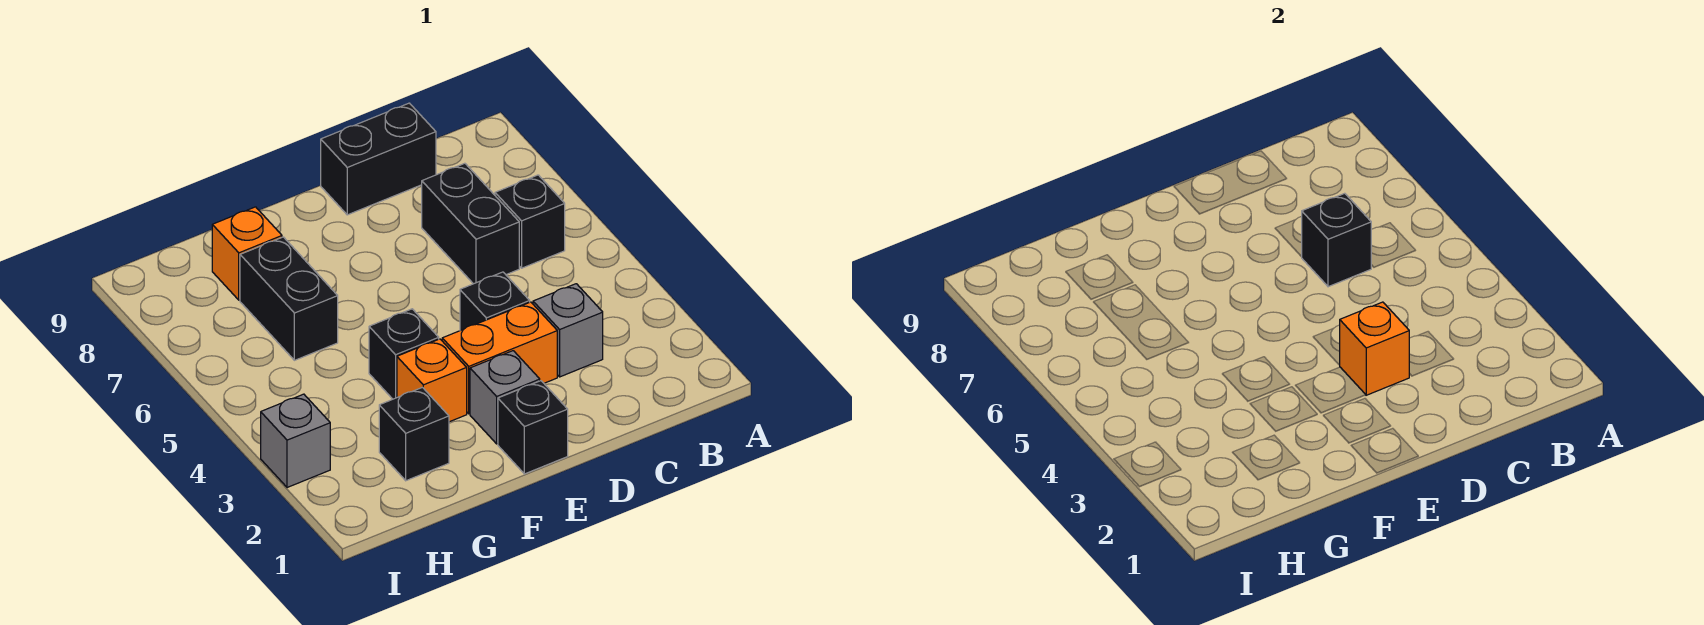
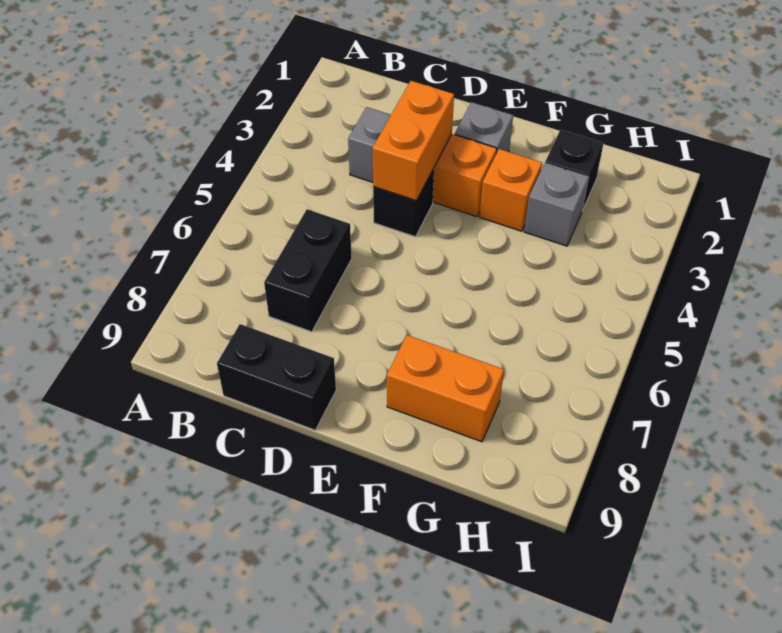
black brick B6 level 1 -> none
black brick C6 level 2 -> none
orange brick D3 level 2 -> orange brick D3:D4 level 2
black brick E1 level 1 -> none
black brick F4 level 1 -> none
black brick G6:G7 level 1 -> none
orange brick G8 level 1 -> orange brick F8:G8 level 1
grey brick I3 level 1 -> grey brick G3 level 1

